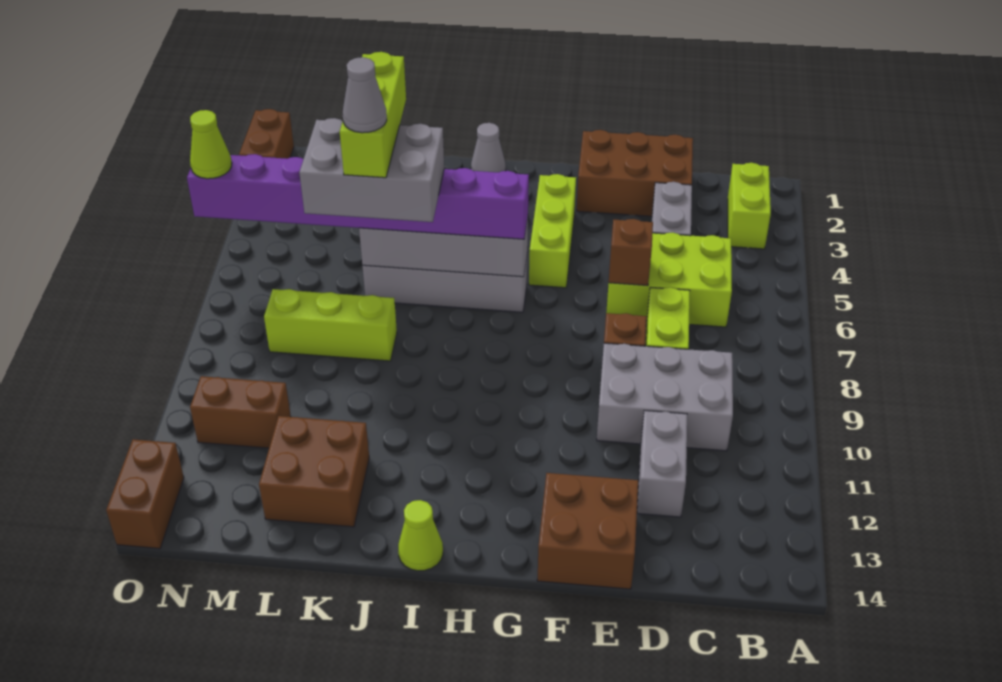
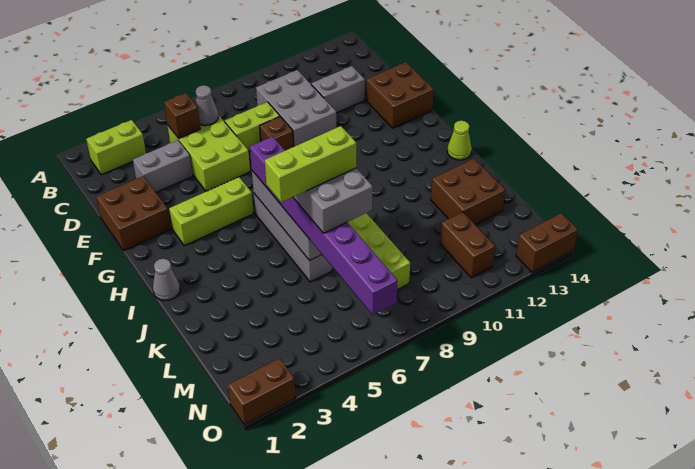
brown brick D1:F2 level 1 -> brown brick E1:F2 level 1
brown brick E6 level 2 -> brown brick C5 level 2
grey cone K7 level 6 -> grey cone C6 level 2
lime cone O6 level 4 -> none

